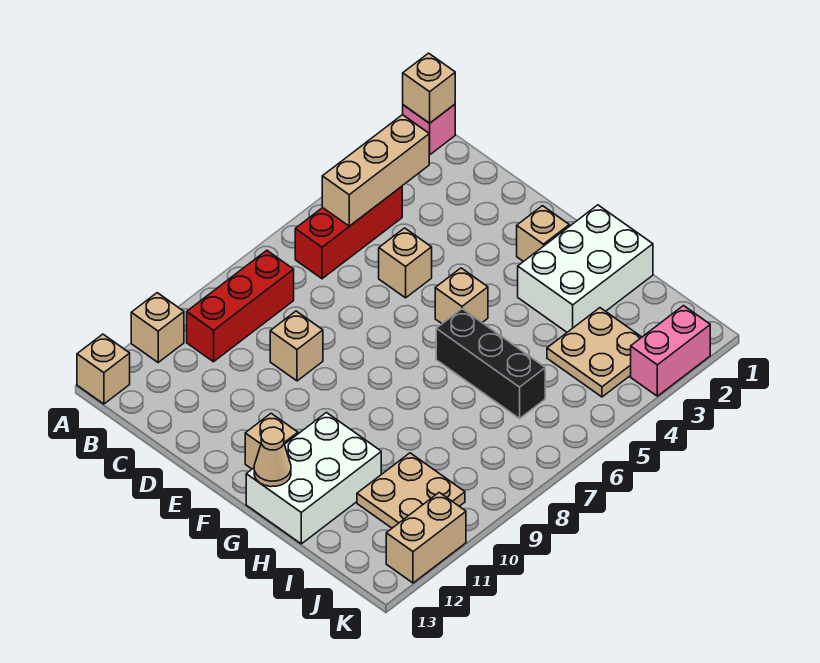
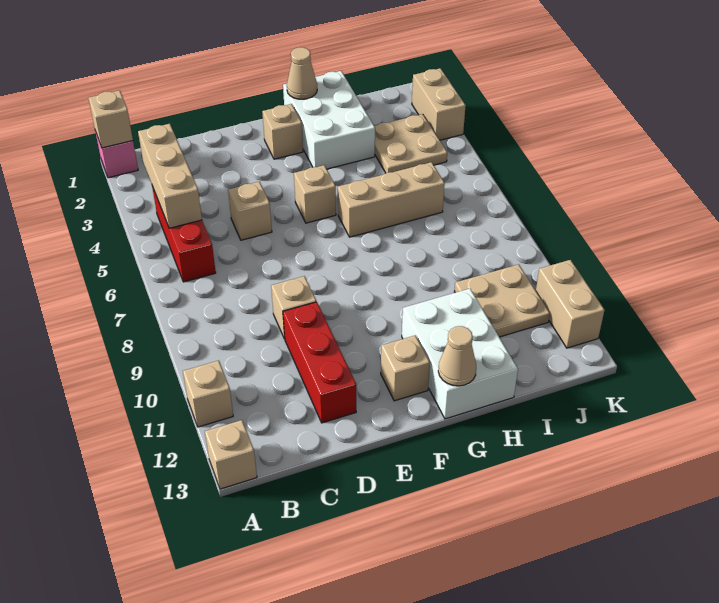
red brick B8:B10 level 1 -> red brick D10:D12 level 1
none -> tan cone G1 level 2
black brick G6:I6 level 1 -> tan brick G6:I6 level 1
pink brick K2:K3 level 1 -> tan brick K2:K3 level 1

